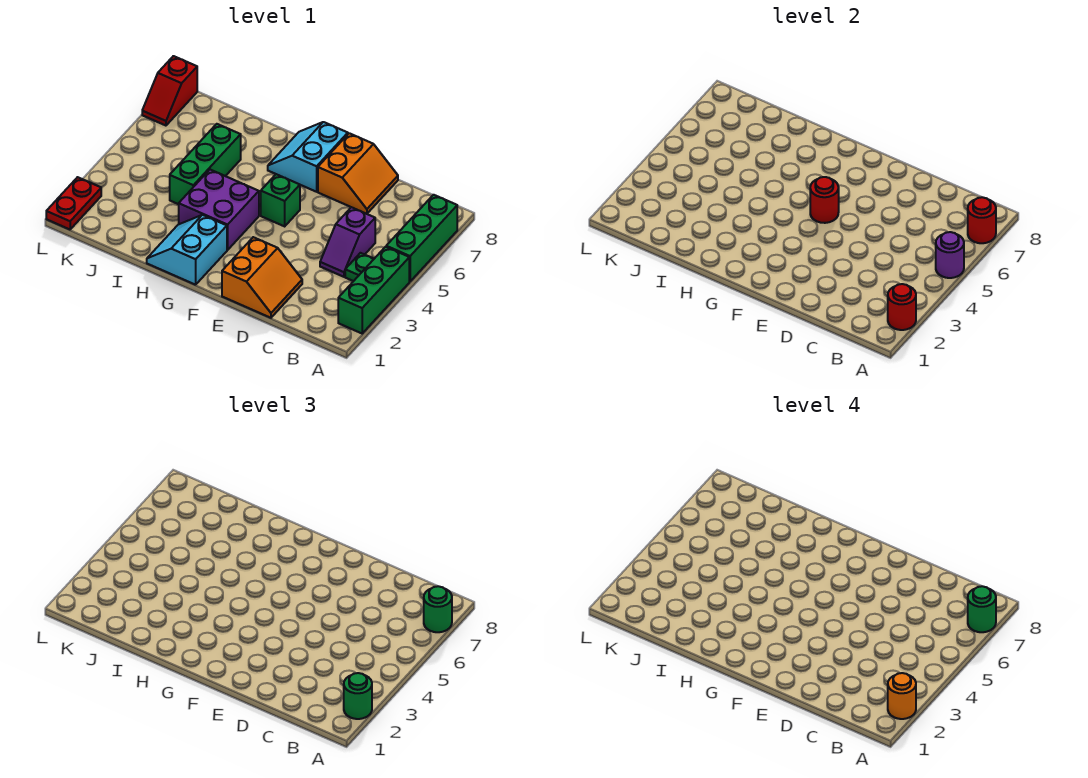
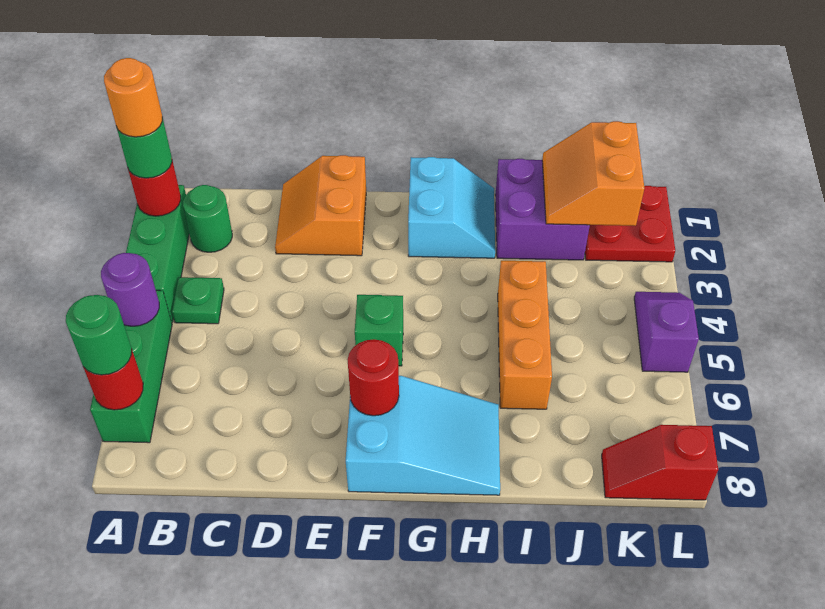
green round brick A7 level 4 -> green round brick B2 level 1
purple slope C4:C5 level 1 top 5 -> purple slope L4:L5 level 1 top 5
orange slope D7:E8 level 1 top E -> orange slope J1:K2 level 2 top K
red round brick F5 level 2 -> red round brick F7 level 2
cyan slope F7:G8 level 1 top F -> cyan slope F7:H8 level 1 top F
purple brick G3:H4 level 1 -> purple brick I1:J2 level 1
green brick I4:I6 level 1 -> orange brick I4:I6 level 1
red plate L1:L2 level 1 -> red plate K1:L2 level 1
red slope L7:L8 level 1 top 8 -> red slope K8:L8 level 1 top L

